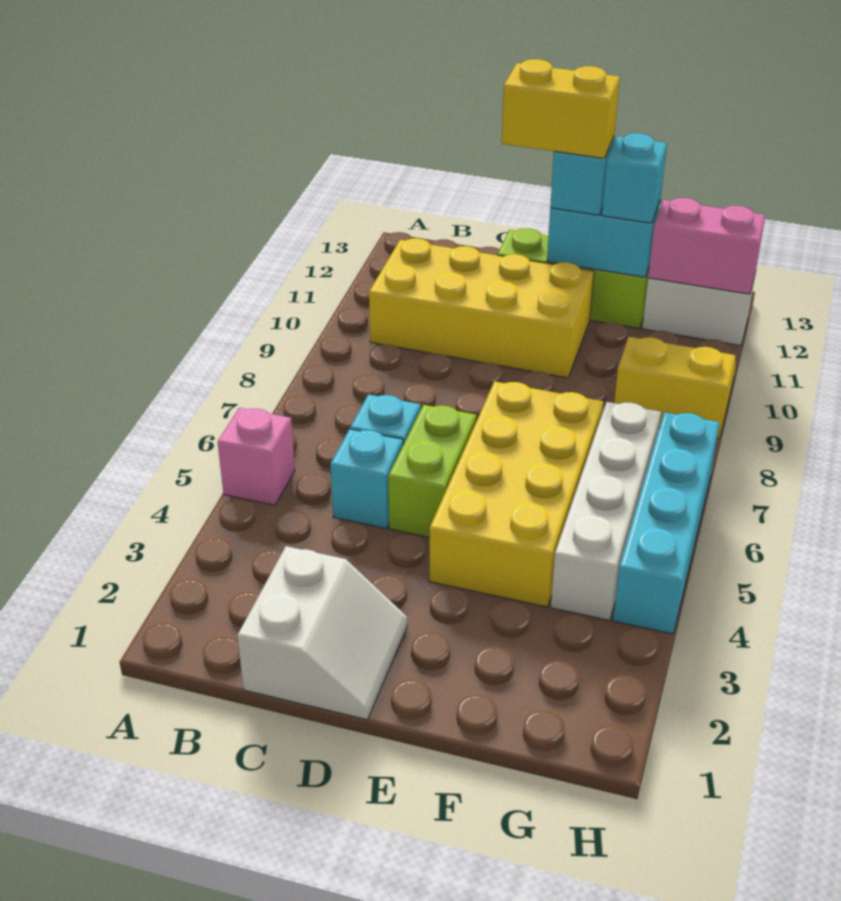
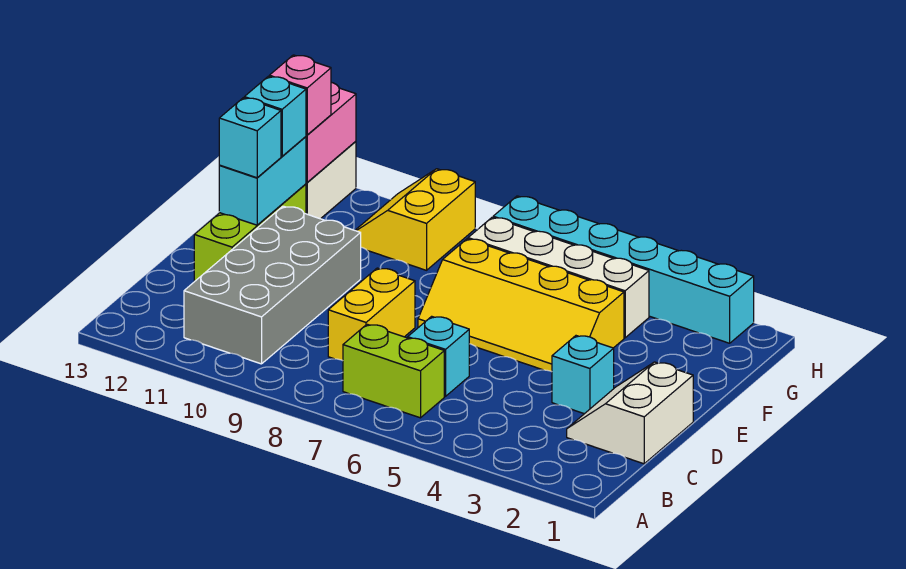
pink brick A5 level 1 -> pink brick G12 level 3
yellow brick B10:E11 level 1 -> grey brick B10:E11 level 1
white slope C1:D2 level 1 top C -> white slope C1:D2 level 1 top 1
cyan brick C5 level 1 -> cyan brick D3 level 1
lime brick D5:D6 level 1 -> lime brick B6:B7 level 1
yellow brick D12:E12 level 4 -> yellow brick C8:D8 level 1
yellow brick E4:F7 level 1 -> yellow slope E4:F7 level 1 top F
cyan brick H4:H7 level 1 -> cyan brick H2:H7 level 1

